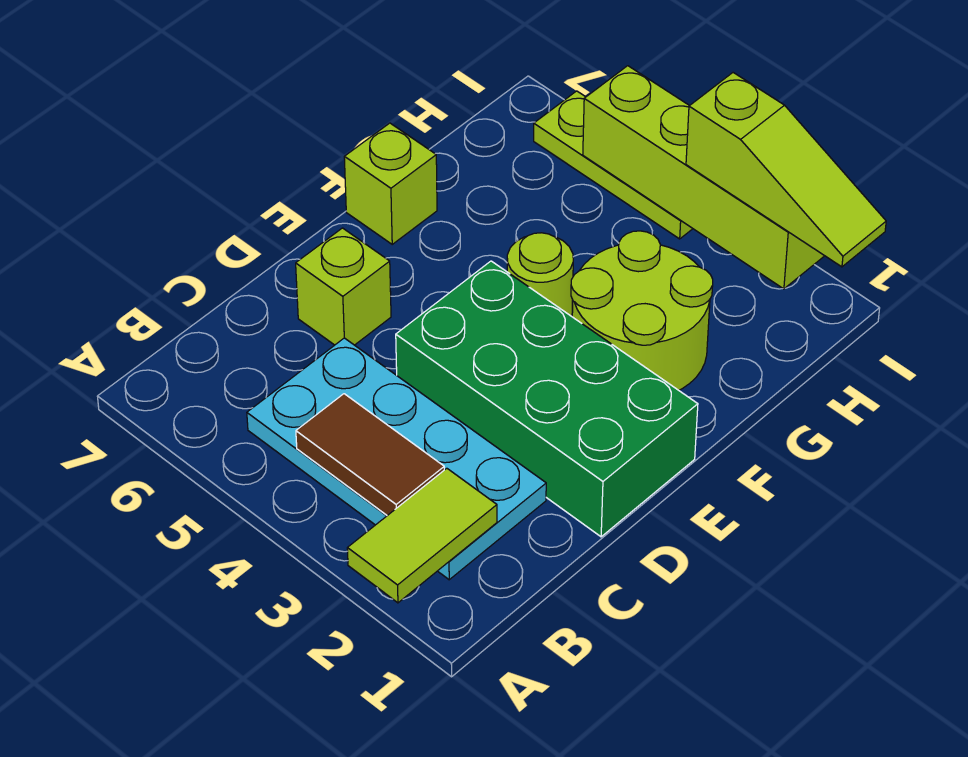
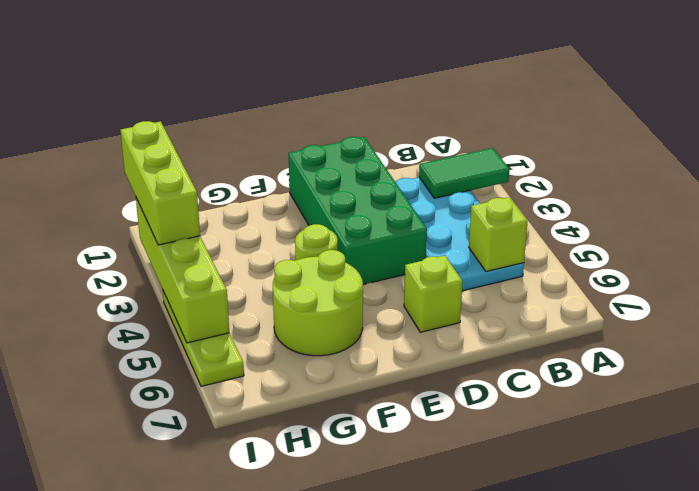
lime tile A2:B2 level 2 -> green tile A2:B2 level 2
brown tile B3:B4 level 2 -> none
lime round brick F2:G3 level 1 -> lime round brick F5:G6 level 1
lime brick F7 level 1 -> lime brick B5 level 2
lime slope I1:I3 level 3 top 3 -> lime brick I1:I3 level 3

